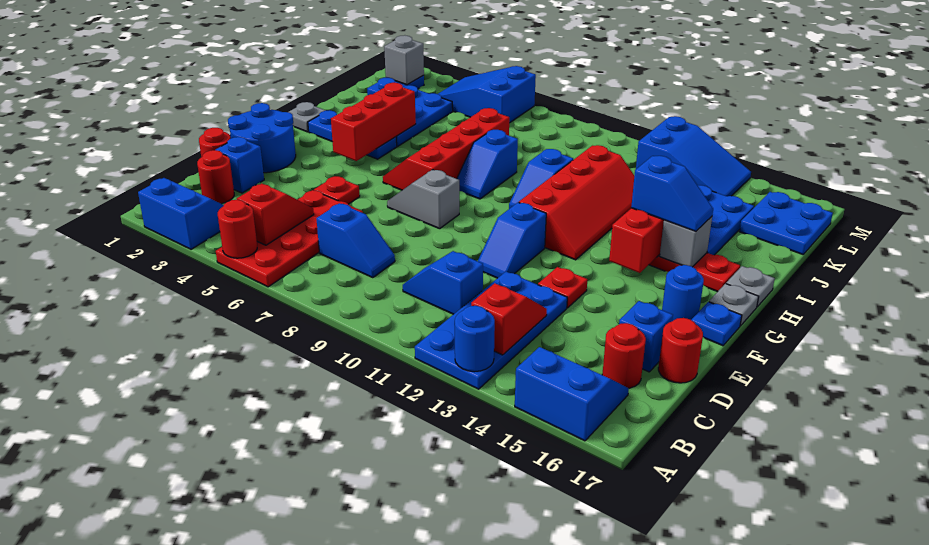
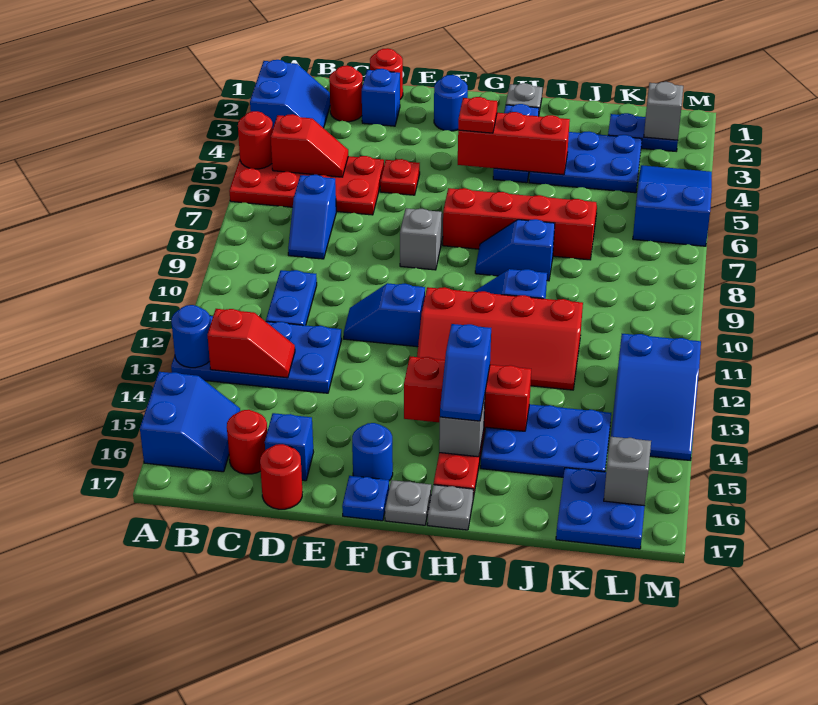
blue slope C10:C11 level 1 top 11 -> blue plate C10:C11 level 1
blue round brick E1:F2 level 1 -> blue round brick F2 level 1
red plate E13 level 1 -> red plate G4 level 3
none -> grey brick L16 level 2

